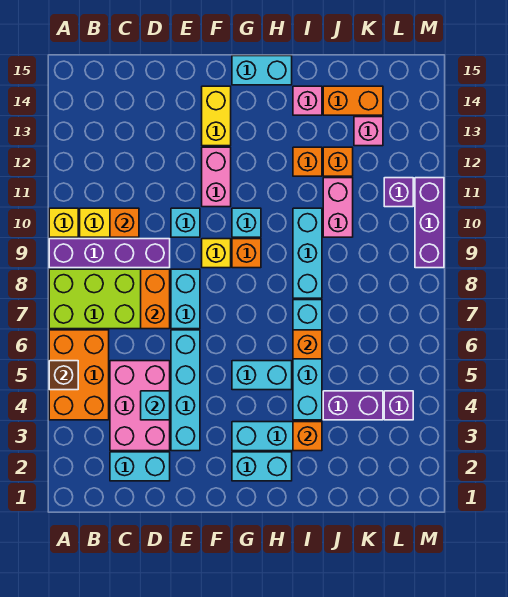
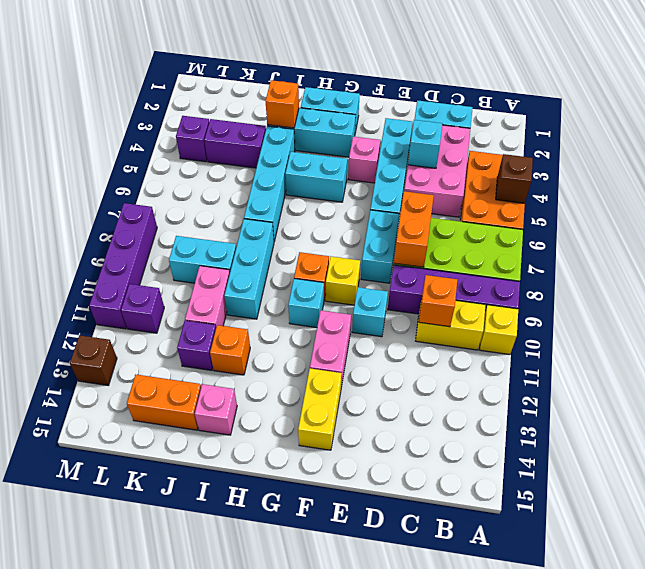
cyan brick G15:H15 level 1 -> cyan brick J9:K9 level 1
orange brick I6 level 2 -> none
orange brick J12 level 1 -> purple brick J12 level 1
pink brick K13 level 1 -> pink brick F4 level 1
purple brick M9:M11 level 1 -> purple brick M8:M11 level 1
none -> brown brick M13 level 1

